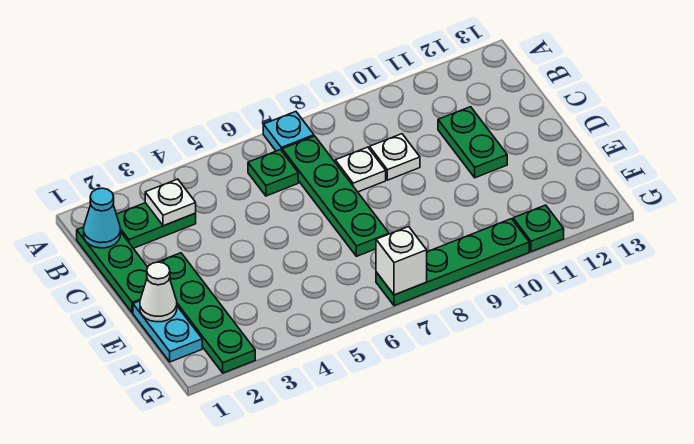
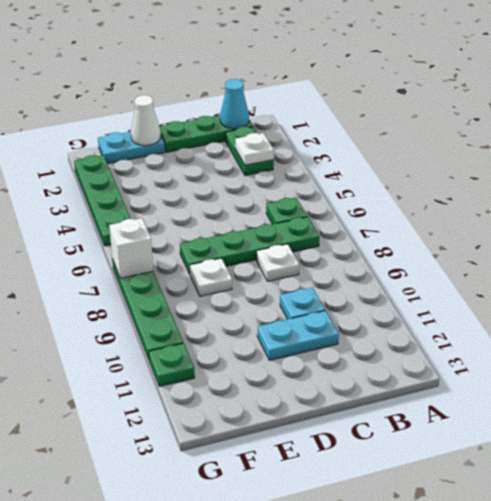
cyan plate A7 level 1 -> cyan plate C10 level 1
white plate C9 level 1 -> white plate E8 level 1
green plate C11:D11 level 1 -> cyan plate C11:D11 level 1
green plate D2:G2 level 1 -> green plate G2:G5 level 1

